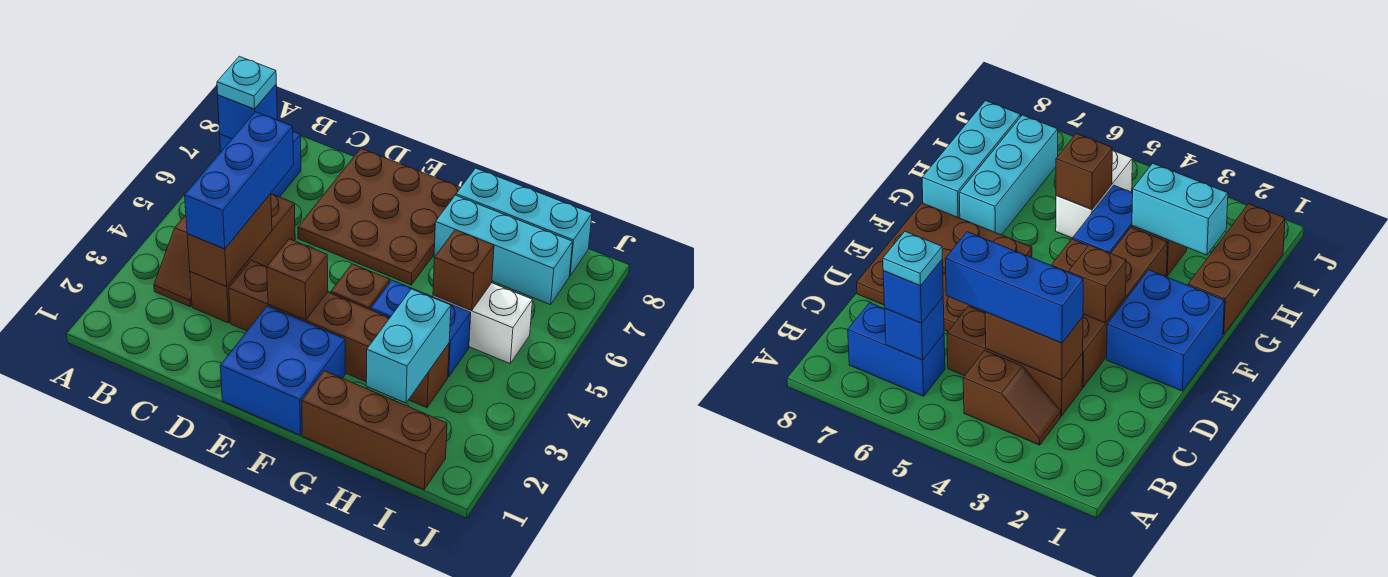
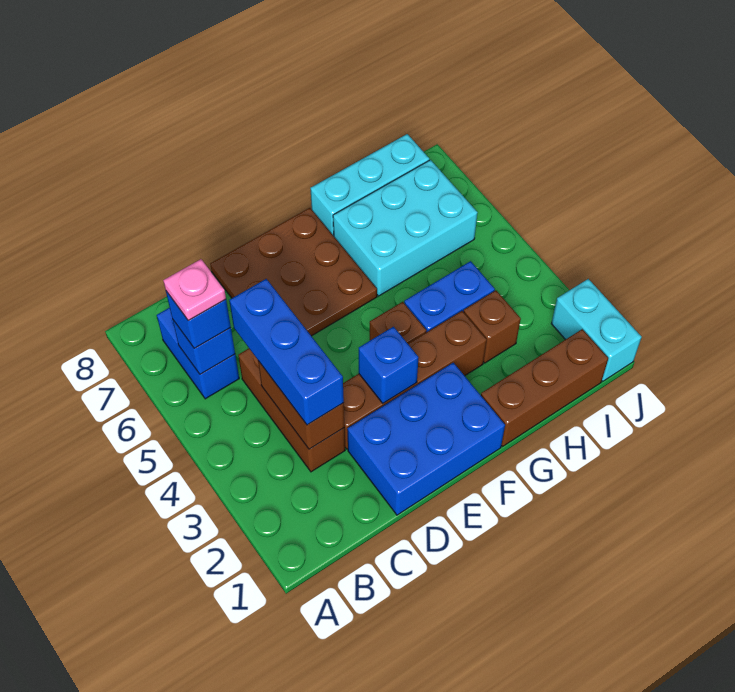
brown slope B3:B4 level 1 top 4 -> none
cyan plate B6 level 4 -> pink plate B6 level 4
blue brick E1:F2 level 1 -> blue brick D1:F2 level 1
brown brick E3 level 2 -> blue brick E3 level 2
cyan brick G7:I7 level 1 -> cyan brick G6:I7 level 1
cyan brick H2:H3 level 2 -> cyan brick J1:J2 level 1
white brick H5:I5 level 1 -> none
brown brick H5 level 2 -> none

